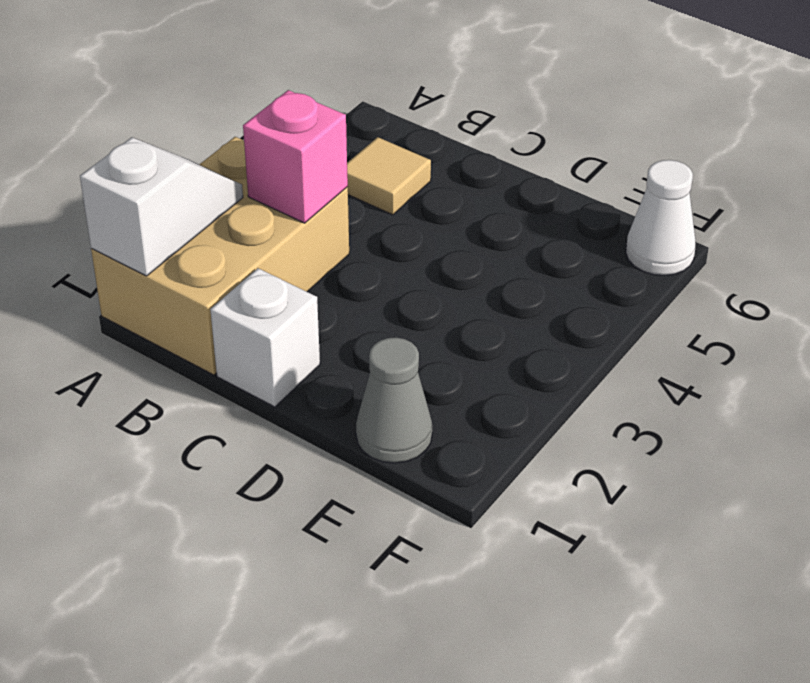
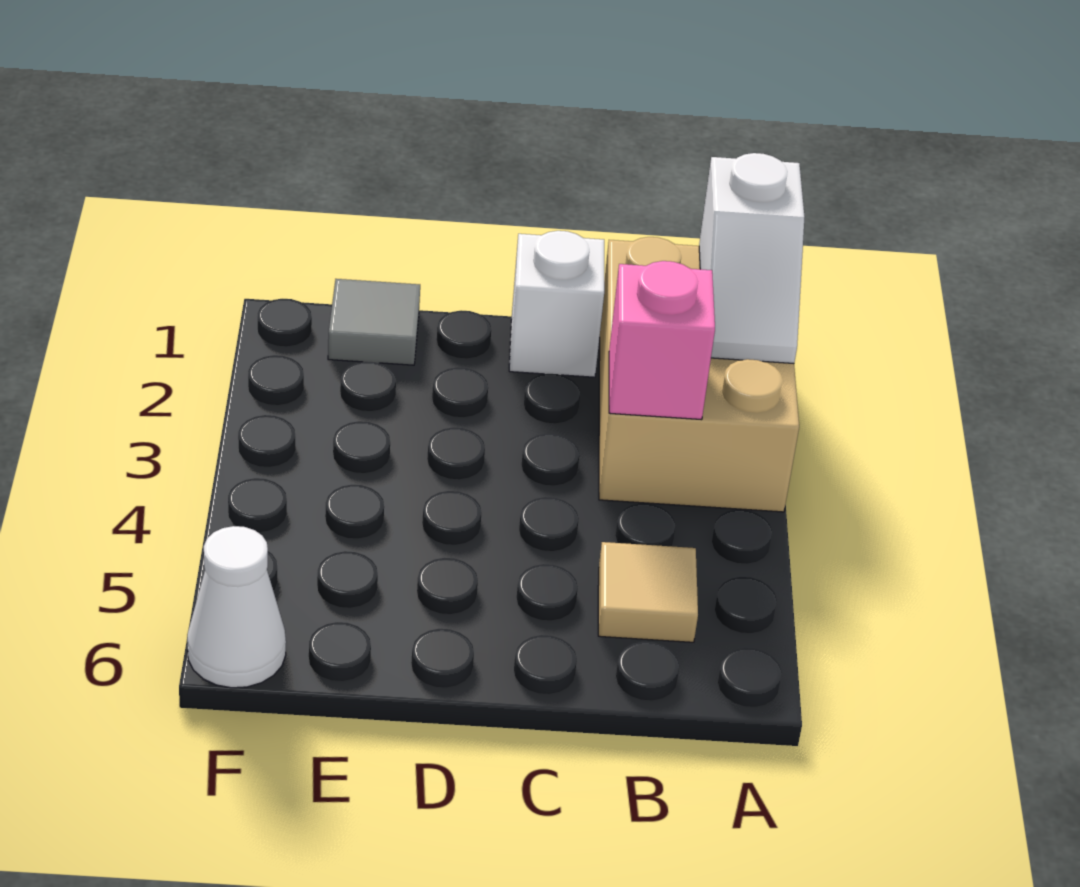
grey cone E1 level 1 -> grey tile E1 level 1

